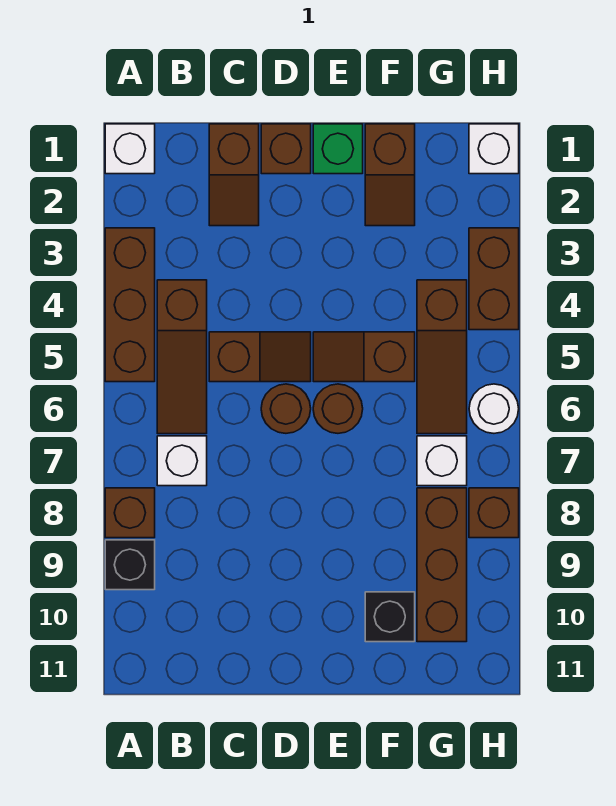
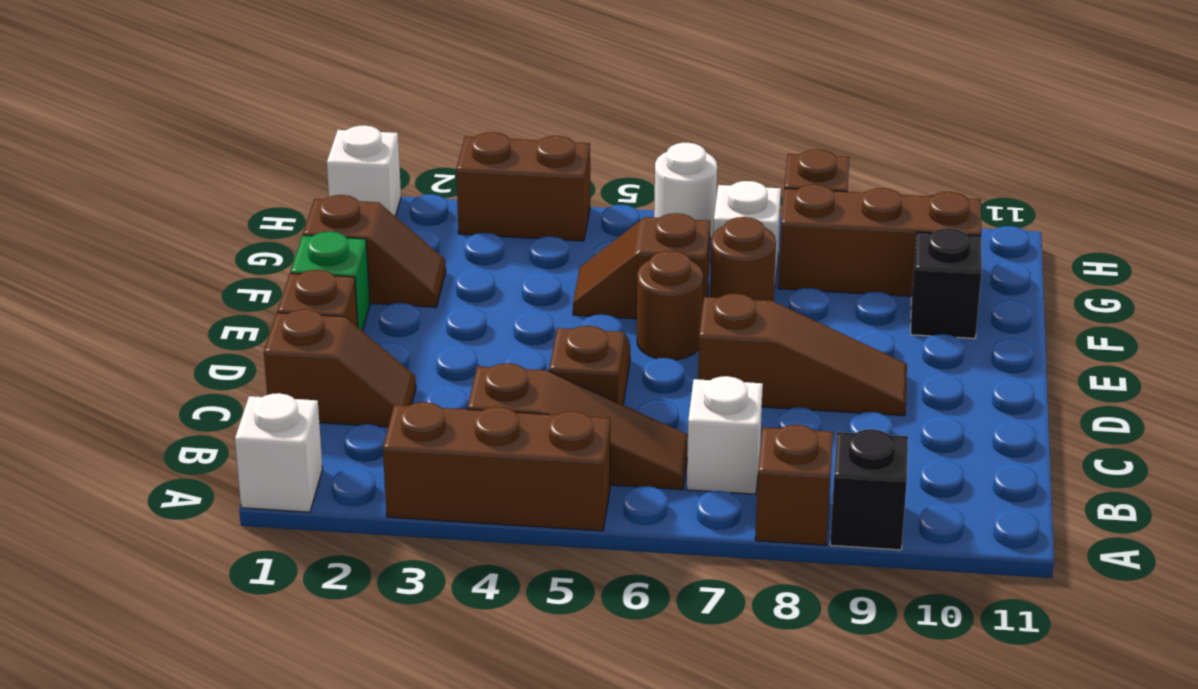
brown round brick D6 level 1 -> brown round brick F7 level 1
brown slope E5:F5 level 1 top F -> brown slope F5:F6 level 1 top 6
brown slope G4:G6 level 1 top 4 -> brown slope D7:D9 level 1 top 7

